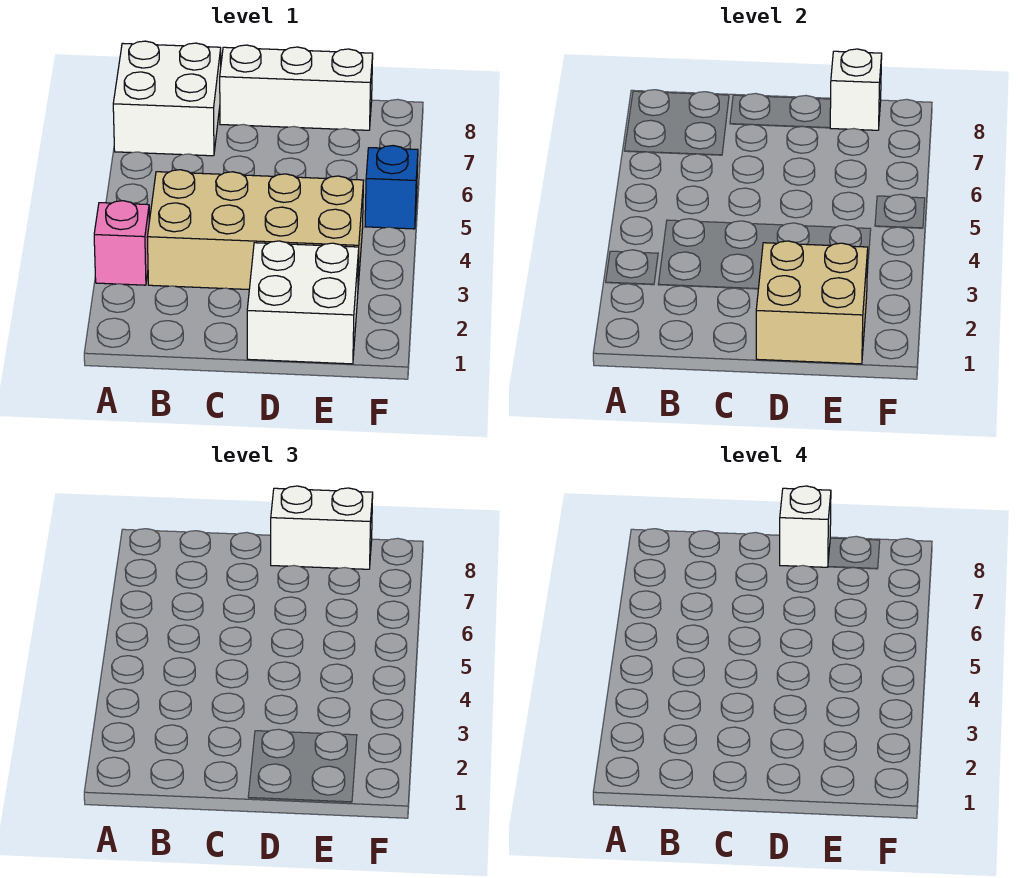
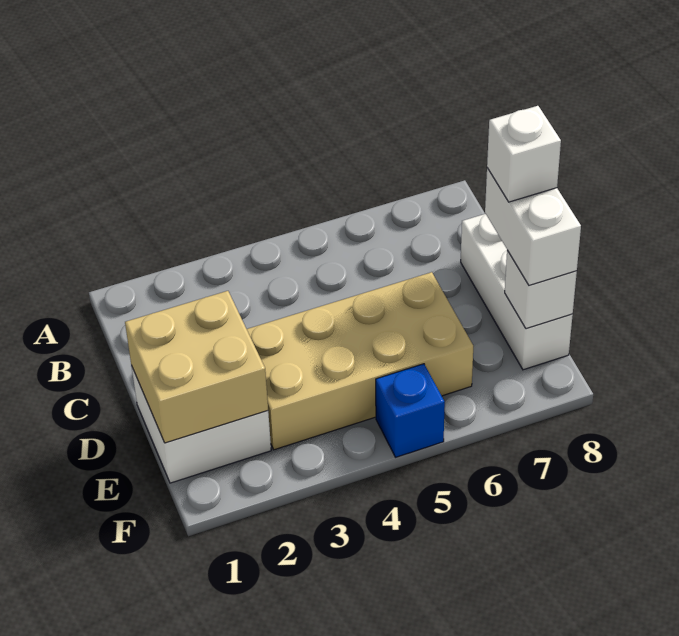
pink brick A3 level 1 -> none
white brick A7:B8 level 1 -> none
tan brick B3:E4 level 1 -> tan brick D3:E6 level 1

